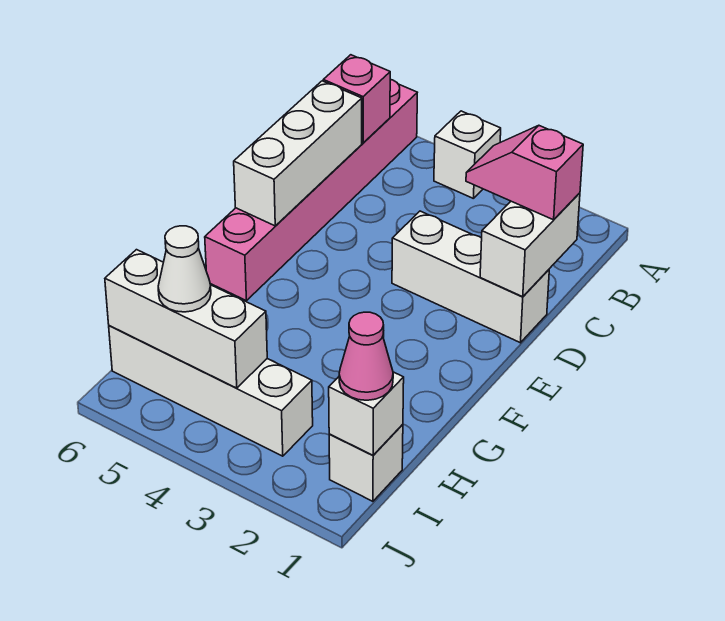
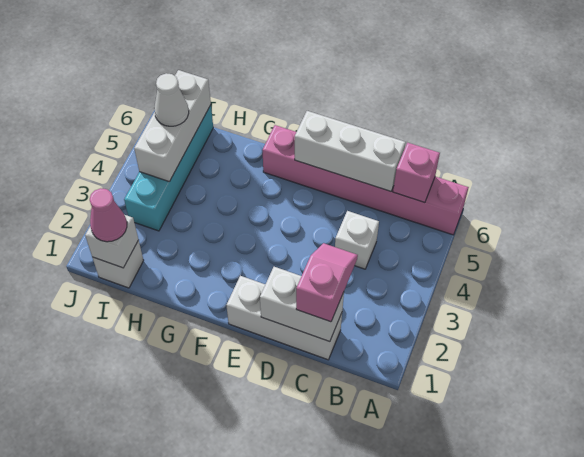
white brick A4 level 1 -> white brick C4 level 1
white brick D1:D3 level 1 -> white brick C1:E1 level 1
white brick I3:I6 level 1 -> cyan brick I3:I6 level 1

